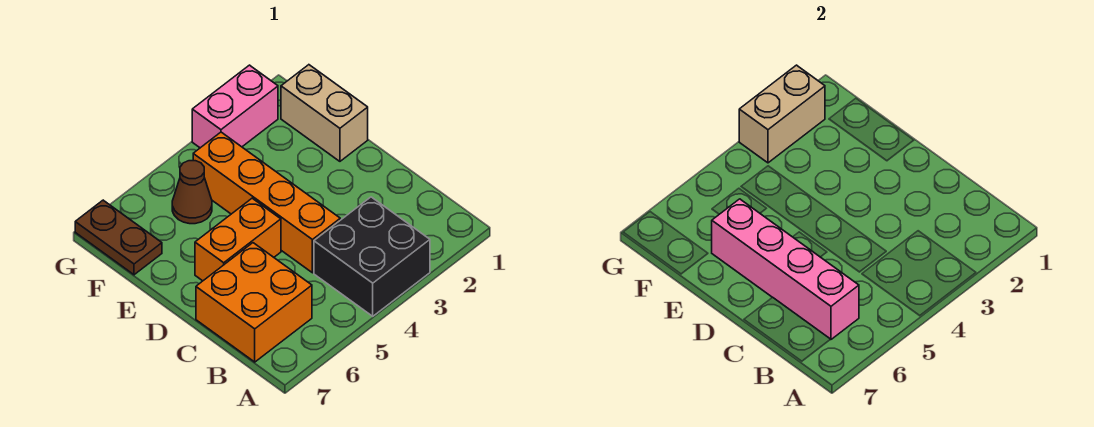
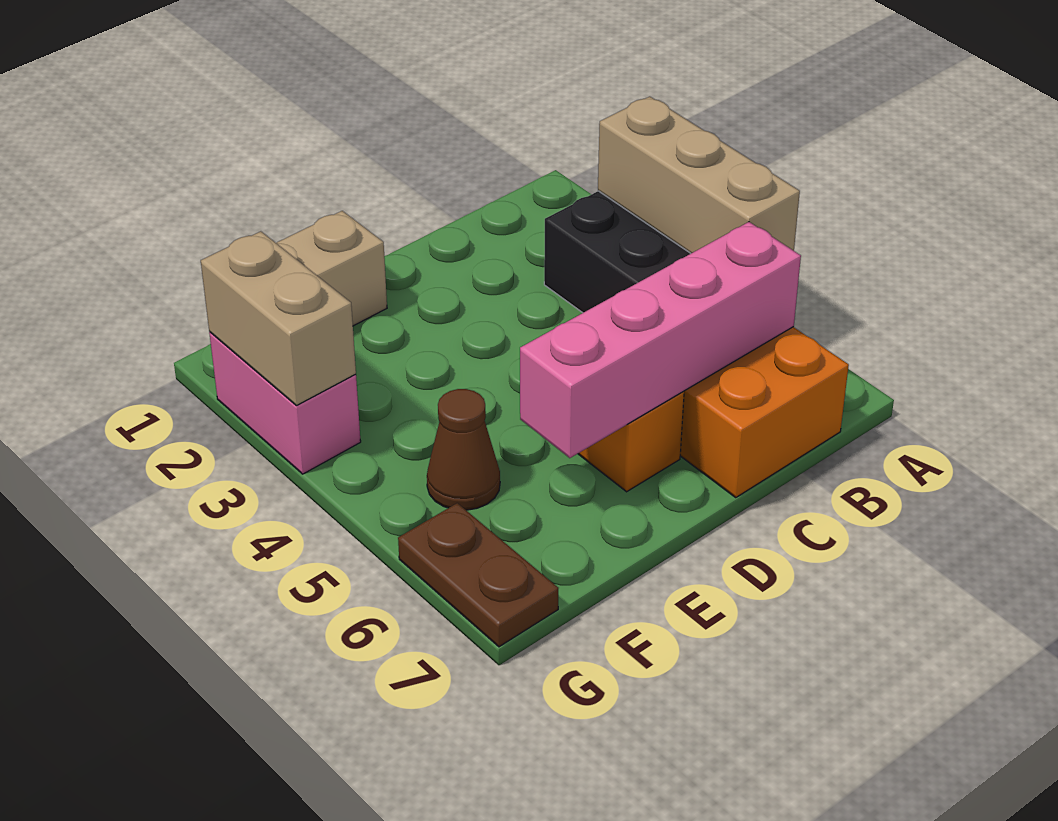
none -> tan brick A3:A5 level 2
orange brick C4:F4 level 1 -> none
brown plate F7:G7 level 1 -> brown plate G6:G7 level 1

